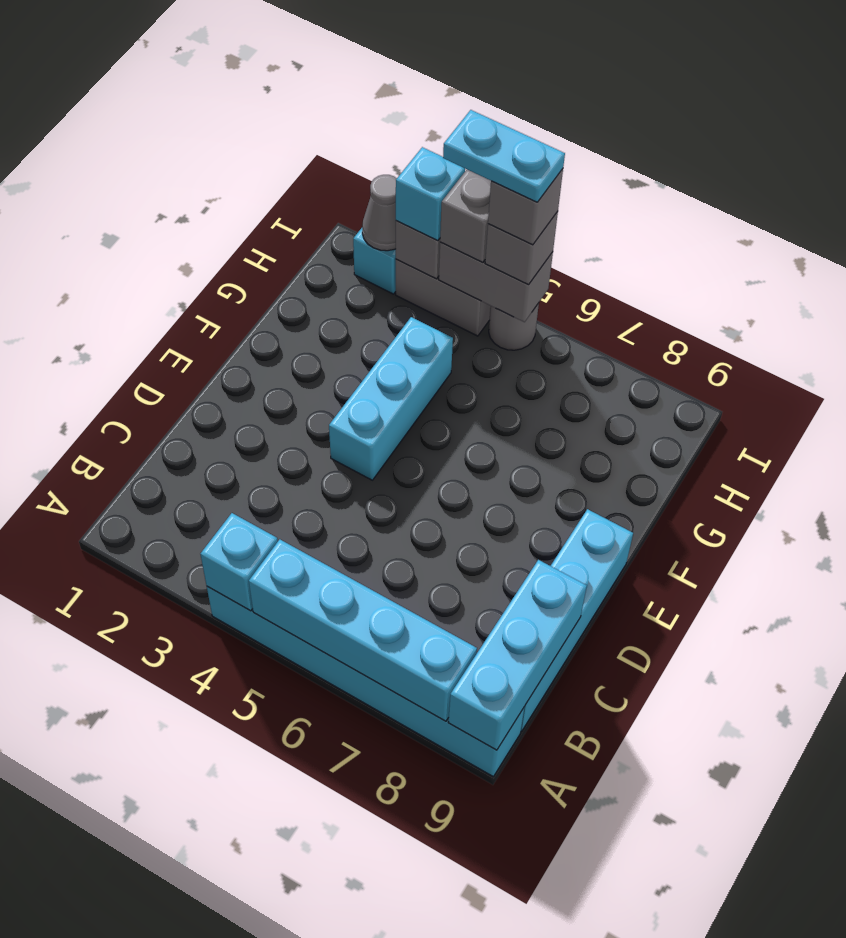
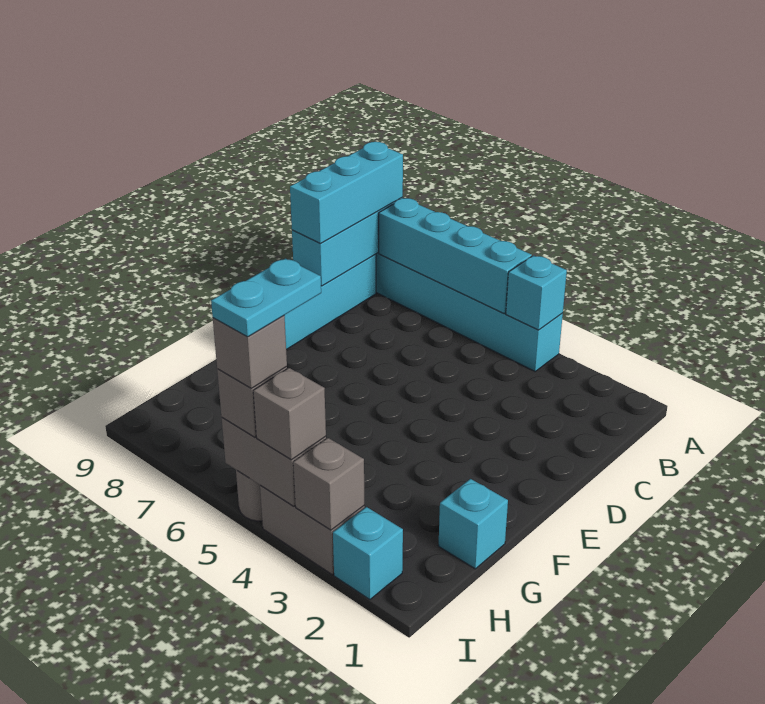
cyan brick E4:G4 level 1 -> cyan brick A9:C9 level 3
grey cone I2 level 2 -> none
cyan brick I3 level 3 -> cyan brick G1 level 1
cyan plate I4:I5 level 5 -> cyan plate H5:I5 level 5

